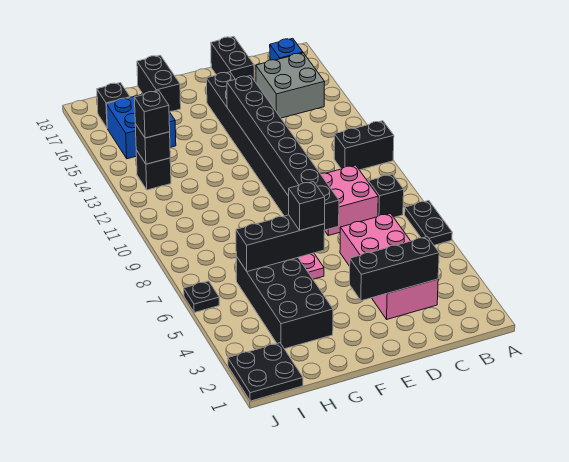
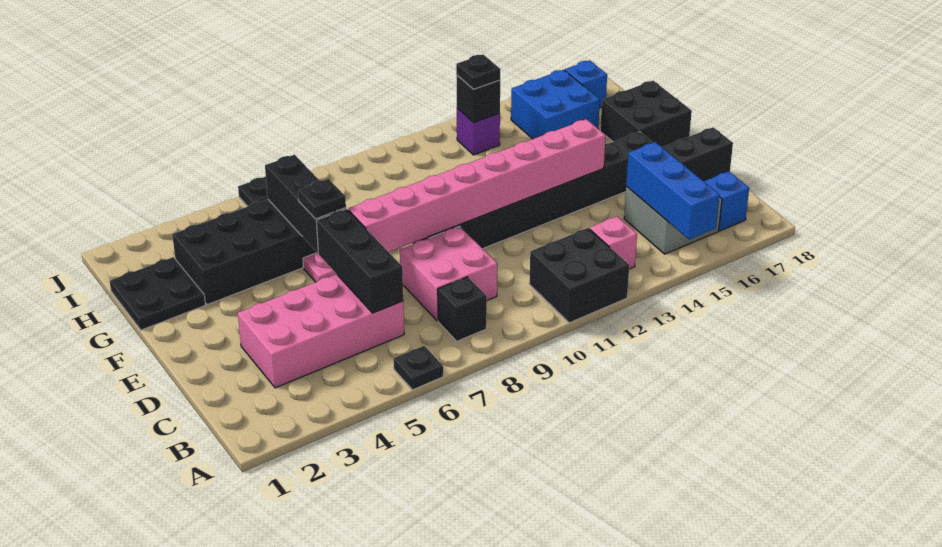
black plate A6:A7 level 1 -> black plate A6 level 1
black brick A11:B11 level 1 -> black brick A11:B12 level 1
none -> blue brick A15:C15 level 2
none -> pink brick B13 level 1
black brick C3:E3 level 2 -> black brick C6:E6 level 2
black brick E7:E14 level 2 -> pink brick E7:E14 level 2
black brick F6 level 3 -> black plate F6 level 3
black brick G17:G18 level 1 -> black brick F17:G18 level 1
black plate I1:J2 level 1 -> black plate G1:H2 level 1
black brick I13 level 1 -> purple brick I13 level 1
black brick I13 level 3 -> black plate I13 level 3
black brick I17 level 1 -> blue brick I17 level 1

